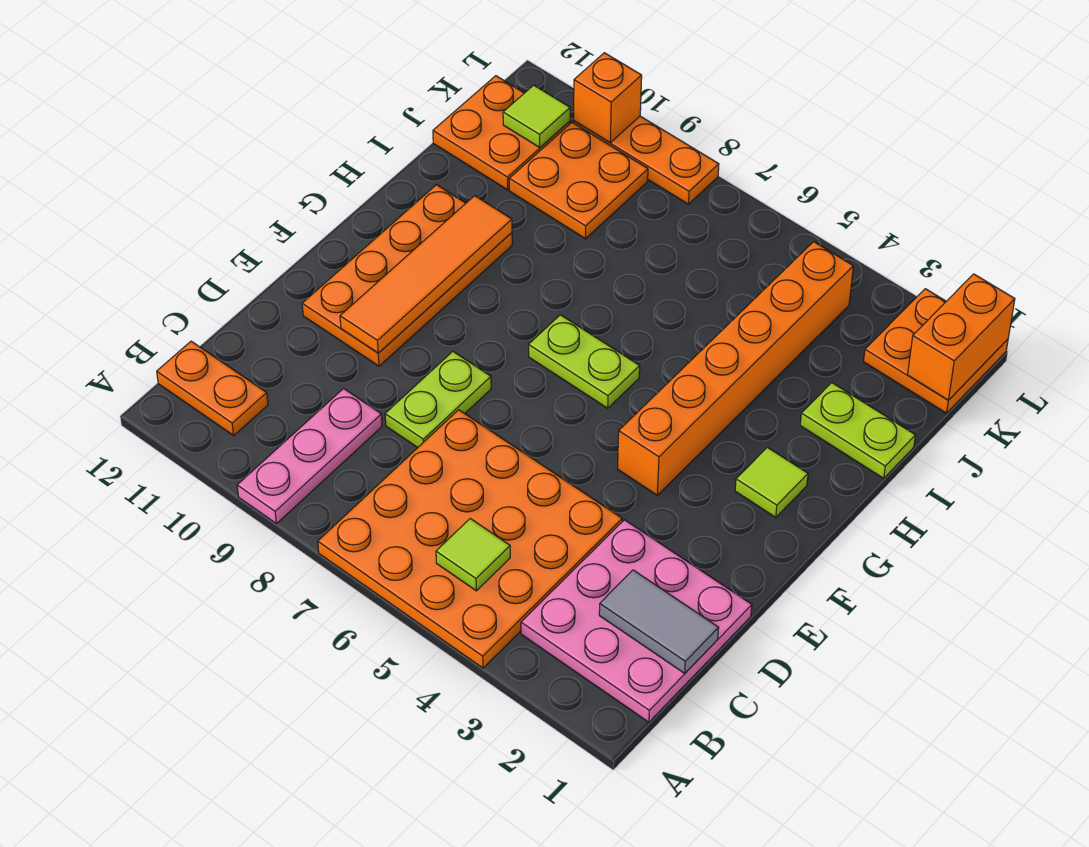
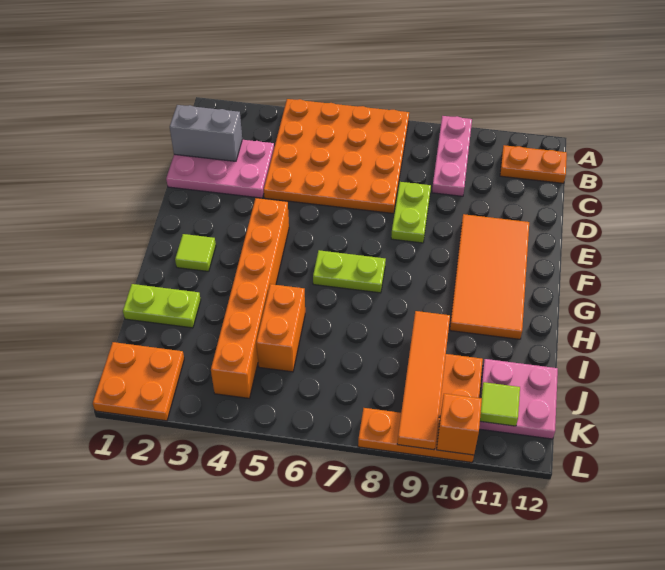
pink plate B1:D3 level 1 -> pink plate C1:D3 level 1
lime tile B5 level 2 -> none
grey tile C1:C2 level 2 -> grey brick C1:C2 level 2
orange plate E10:H11 level 1 -> orange tile E10:H11 level 1
orange tile E10:H10 level 2 -> orange tile I9:L9 level 2
orange plate J11:K12 level 1 -> pink plate J11:K12 level 1
orange brick K1:L1 level 2 -> orange brick I5:J5 level 1

